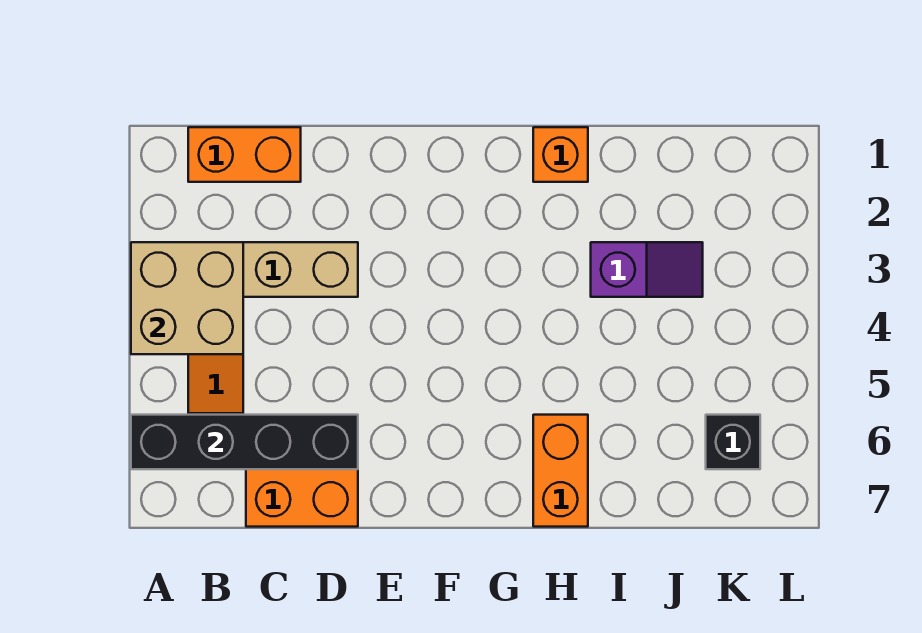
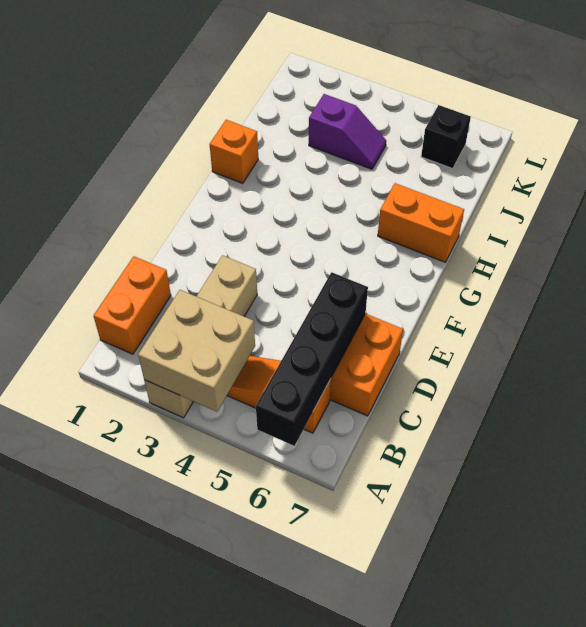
purple slope I3:J3 level 1 top I -> purple slope J3:J4 level 1 top 3

